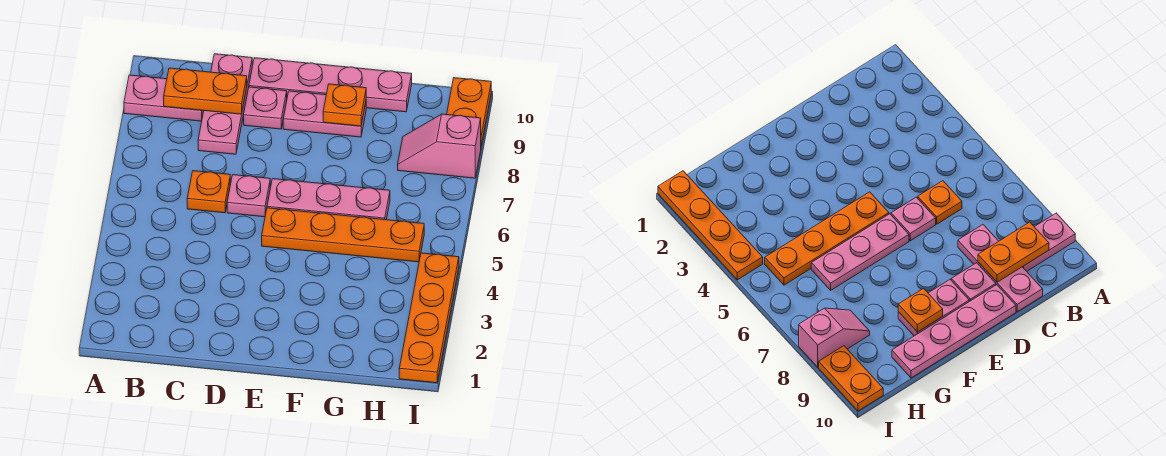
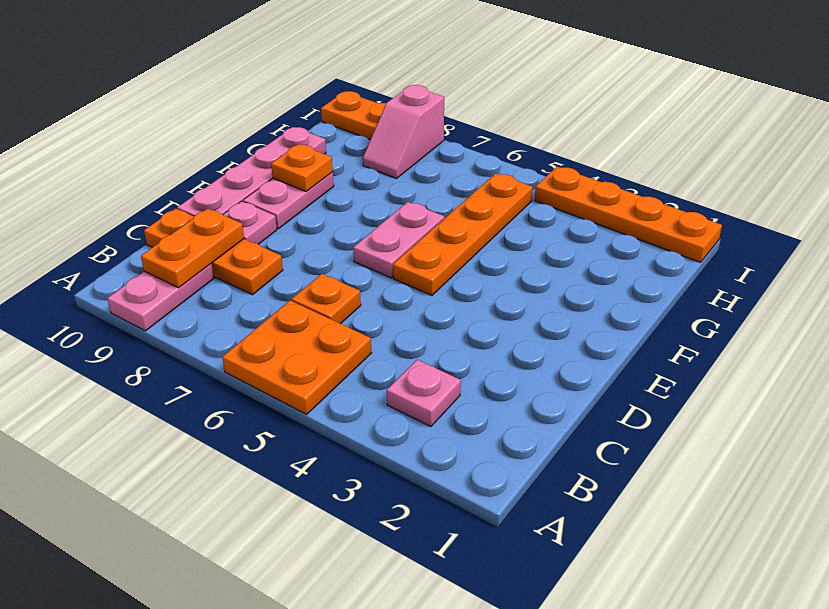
none -> orange plate A5:B6 level 1
pink plate C8:C10 level 1 -> orange plate C8:C10 level 1
pink plate D6 level 1 -> pink plate B3 level 1
pink plate E6:G6 level 1 -> pink plate E6:F6 level 1

